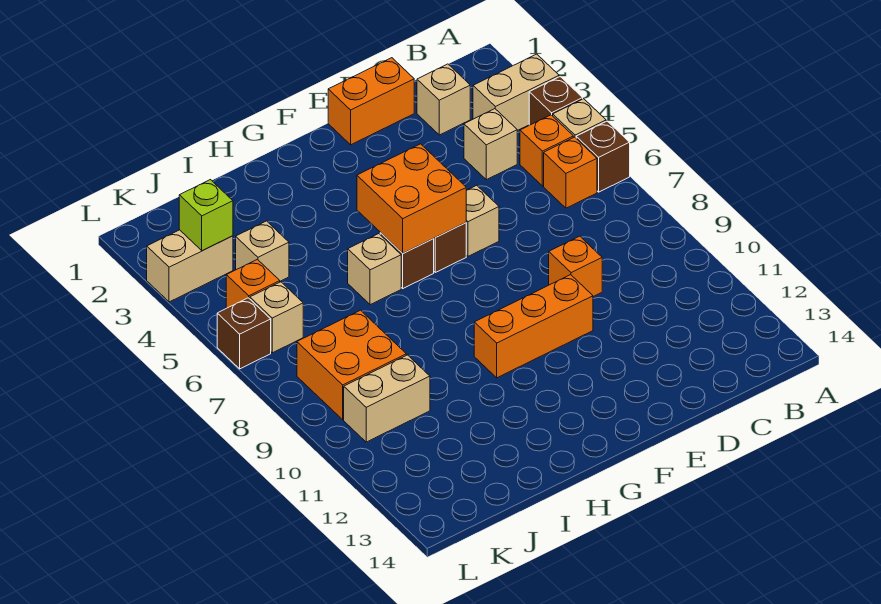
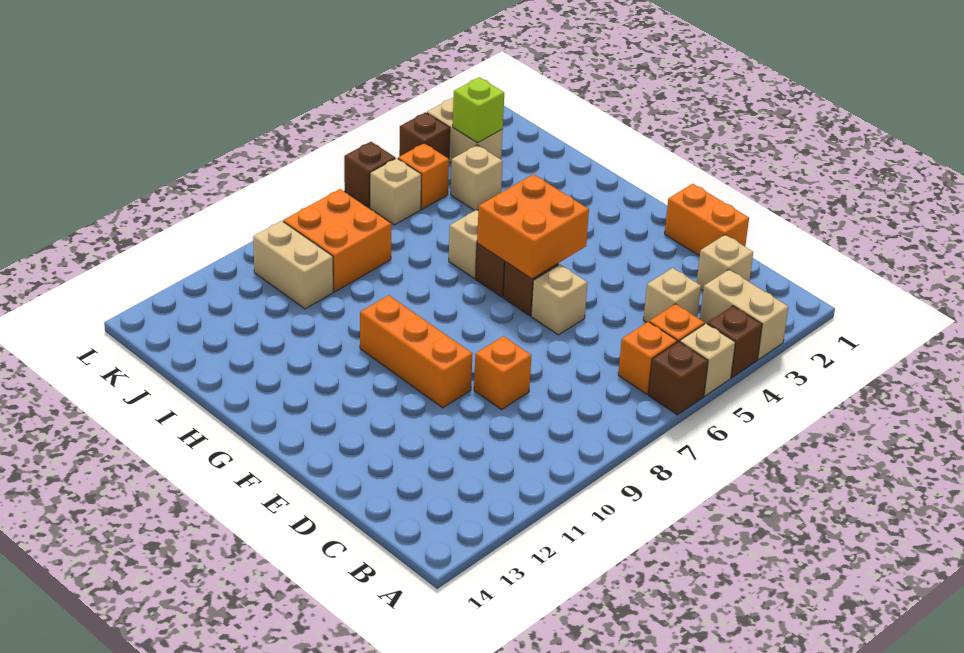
none -> brown brick L4 level 1

